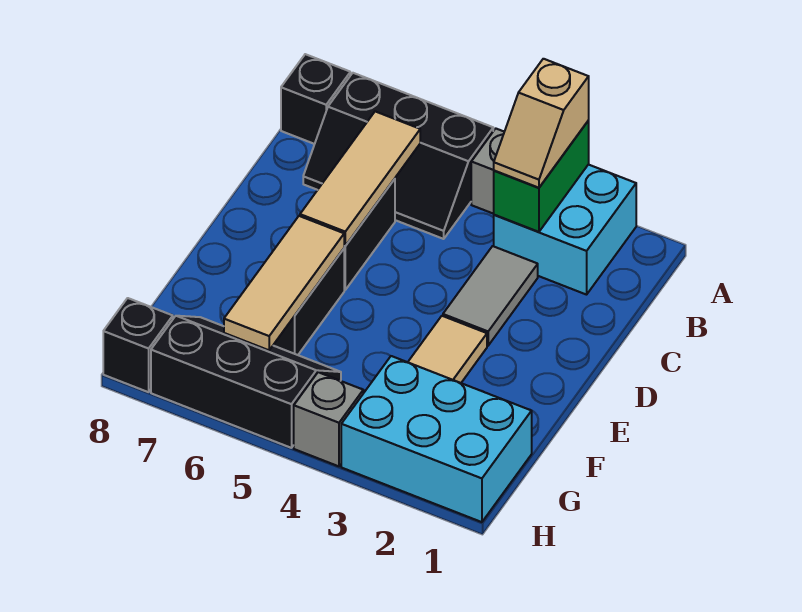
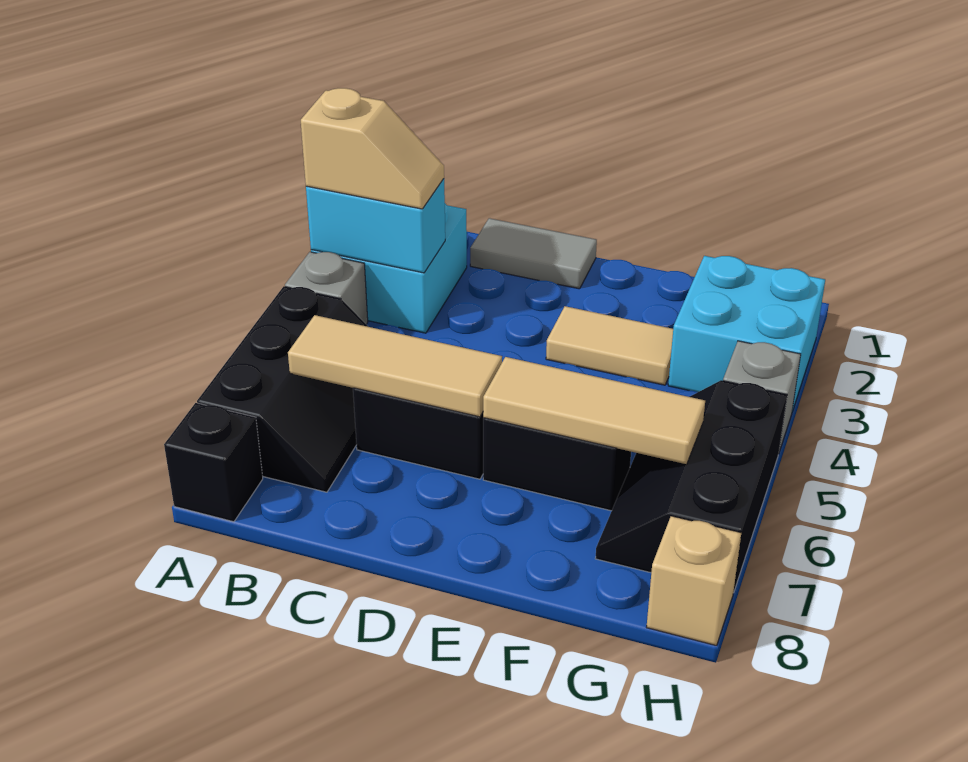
green brick A3:B3 level 2 -> cyan brick A3:B3 level 2
grey tile C3:D3 level 1 -> grey tile C1:D1 level 1
cyan brick G1:H3 level 1 -> cyan brick G2:H3 level 1
black brick H8 level 1 -> tan brick H8 level 1

